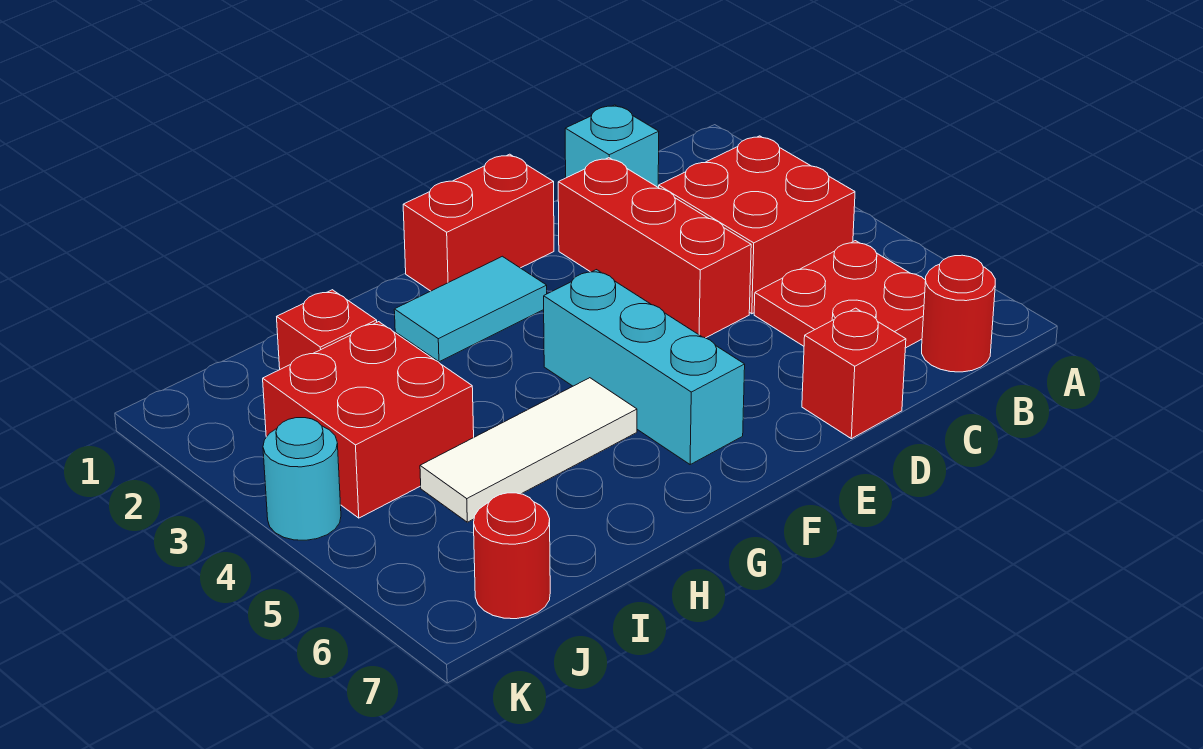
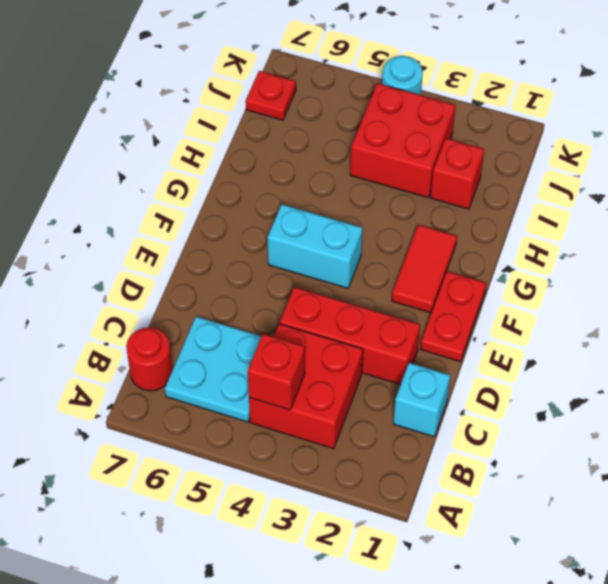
red plate B5:C6 level 1 -> cyan plate B5:C6 level 1
red brick D7 level 1 -> red brick B4 level 2
red brick E1:F1 level 1 -> red plate E1:F1 level 1
cyan tile F2:G2 level 1 -> red tile F2:G2 level 1
cyan brick F4:F6 level 1 -> cyan brick F4:F5 level 1
white tile G5:I5 level 1 -> none
red round brick J7 level 1 -> red plate J7 level 1

